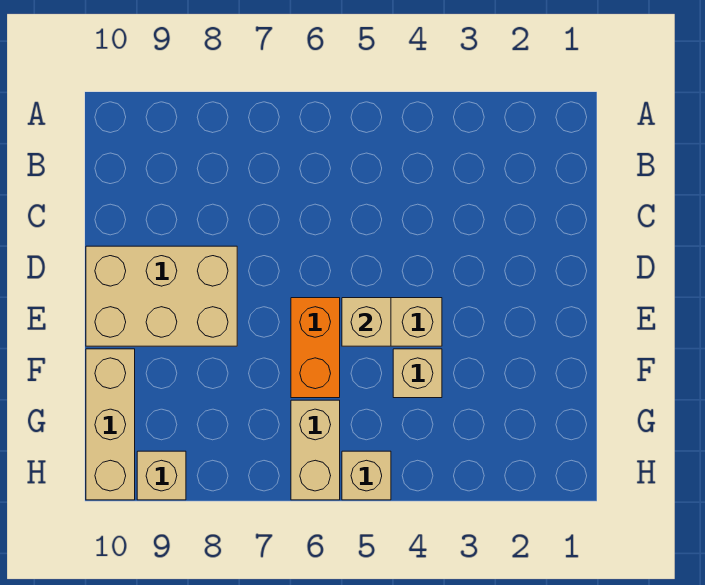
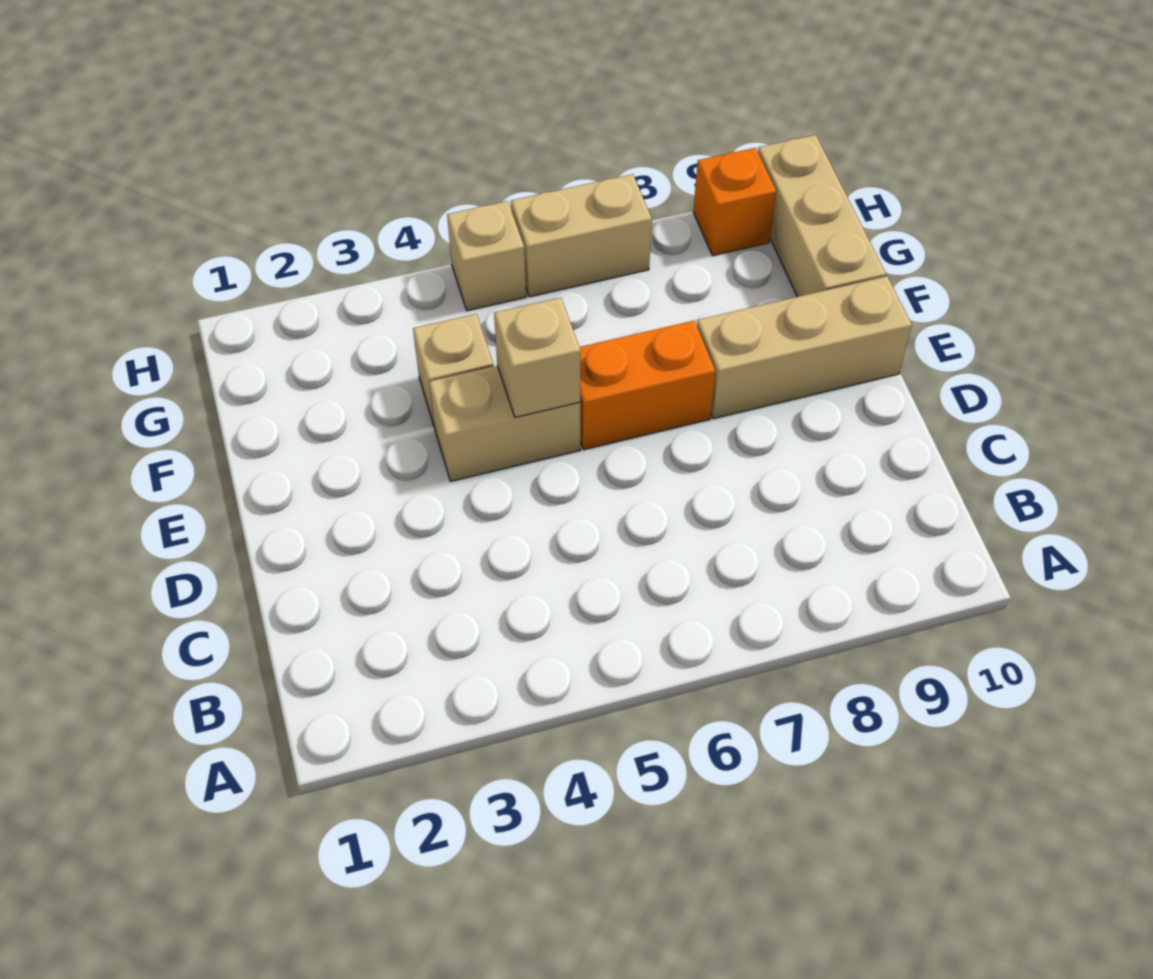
tan brick D8:E10 level 1 -> tan brick E8:E10 level 1
orange brick E6:F6 level 1 -> orange brick E6:E7 level 1
tan brick G6:H6 level 1 -> tan brick H6:H7 level 1
tan brick H9 level 1 -> orange brick H9 level 1

